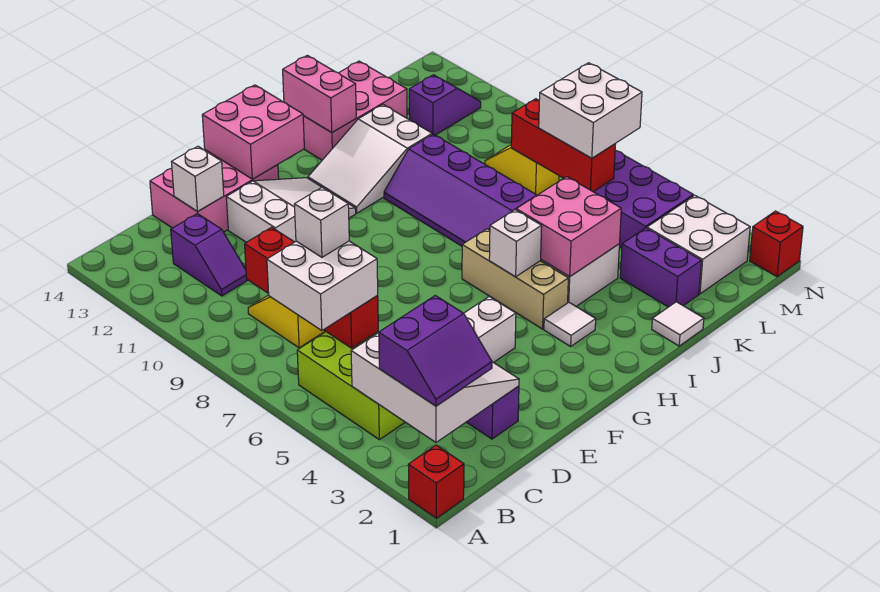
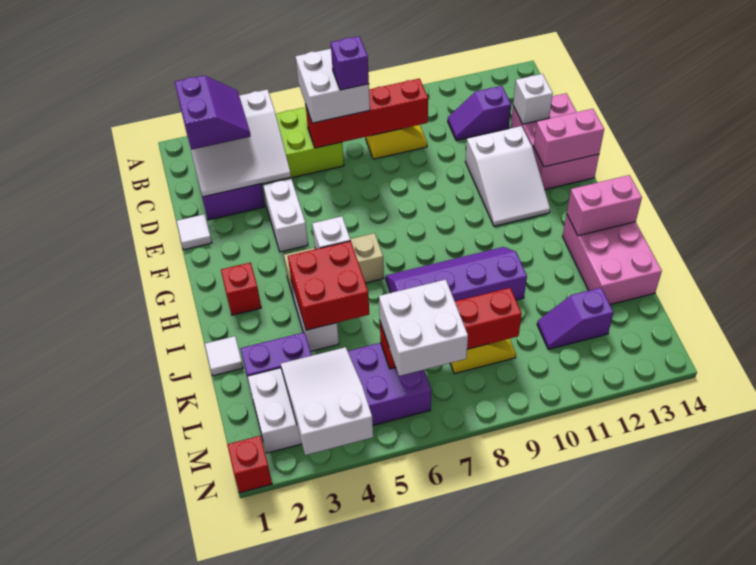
red brick A1 level 1 -> red brick H2 level 1
purple slope B2:C3 level 3 top 3 -> purple slope B2:C3 level 3 top 2
white brick C7 level 4 -> purple brick C7 level 4
pink brick F13:G14 level 2 -> pink brick F13:F14 level 2
white tile H3 level 1 -> white tile E1 level 1
white slope H11:J12 level 1 top J -> white slope L3:N4 level 2 top N
pink brick I4:J5 level 2 -> red brick I4:J5 level 2
red brick L6:L8 level 2 -> red brick L6:L9 level 2
purple slope L12:M12 level 1 top L -> purple slope L11:L12 level 1 top 12

